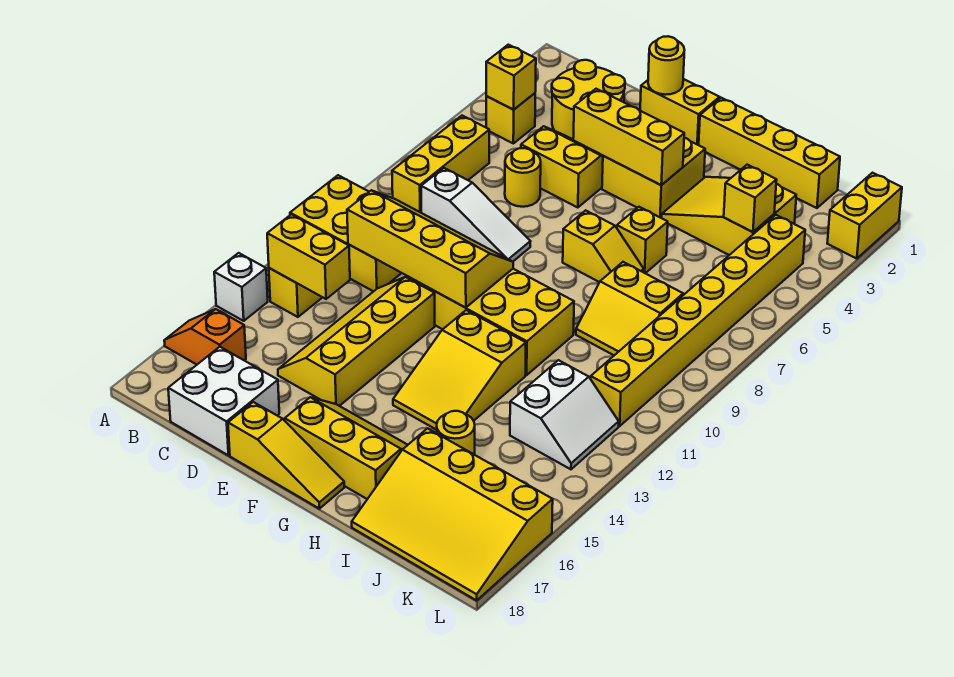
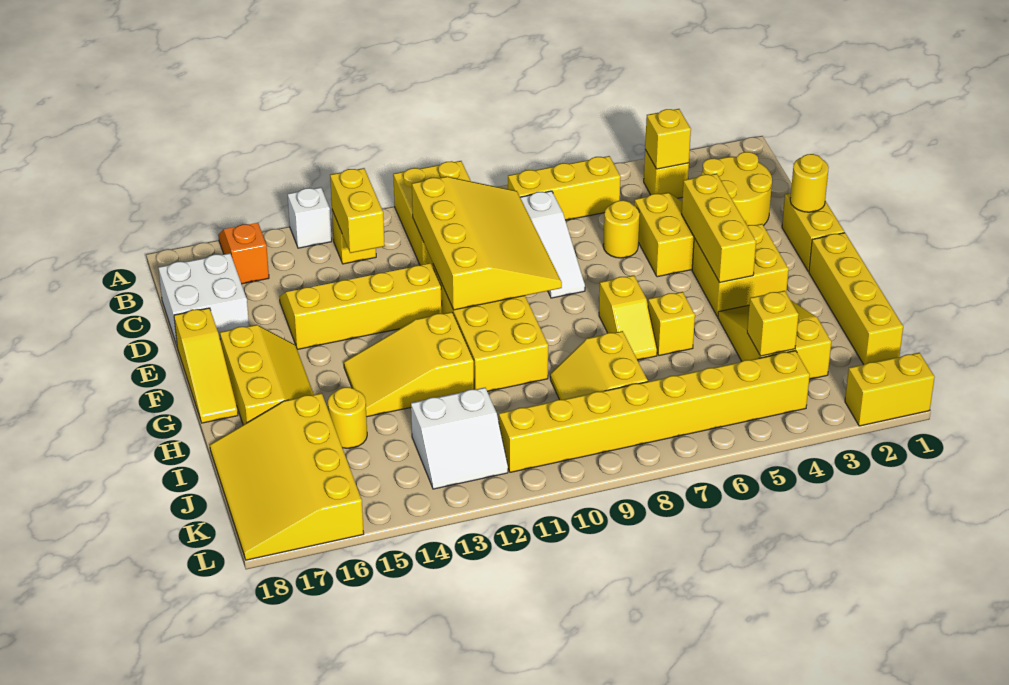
yellow slope C10:F11 level 2 top 11 -> yellow slope C9:F11 level 2 top 11

